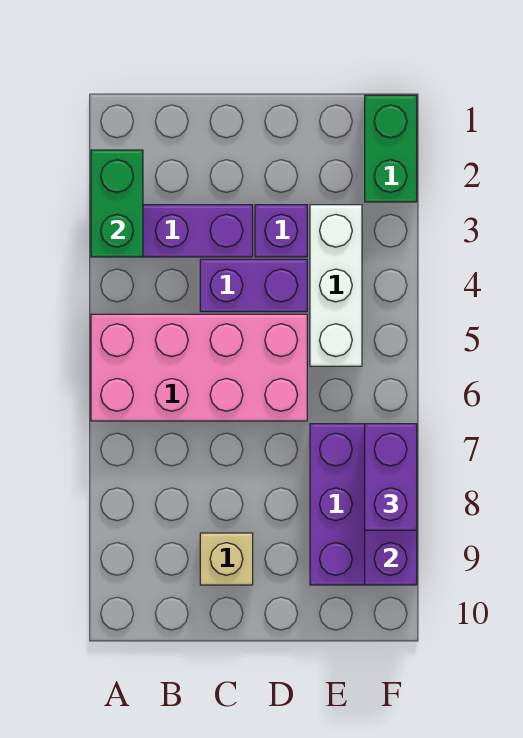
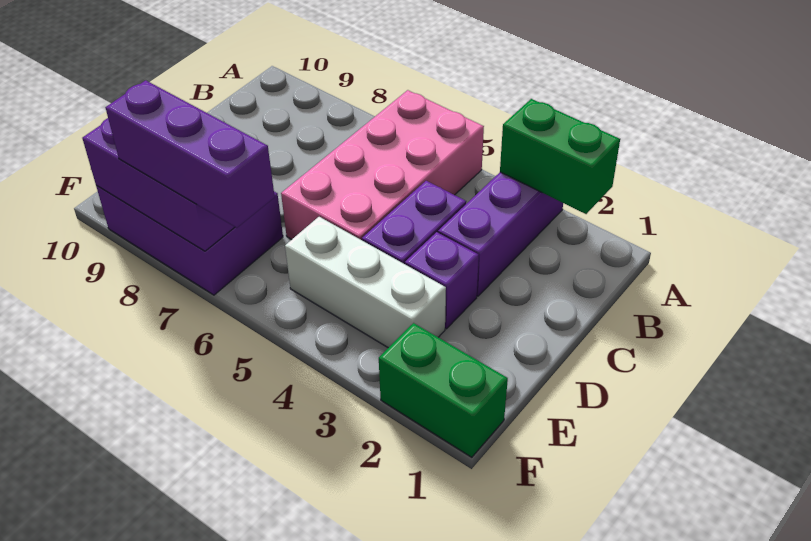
tan brick C9 level 1 -> none
purple brick F7:F8 level 3 -> purple brick F6:F8 level 3

